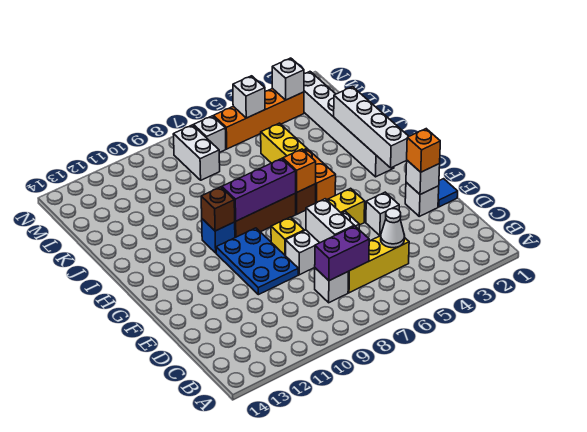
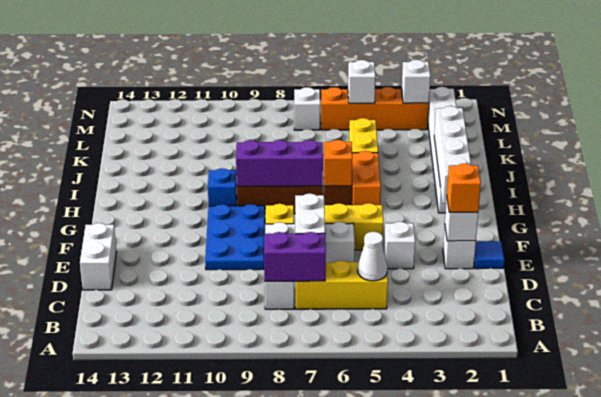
brown brick H10 level 2 -> none
white brick L8:M8 level 1 -> white brick D14:E14 level 1

